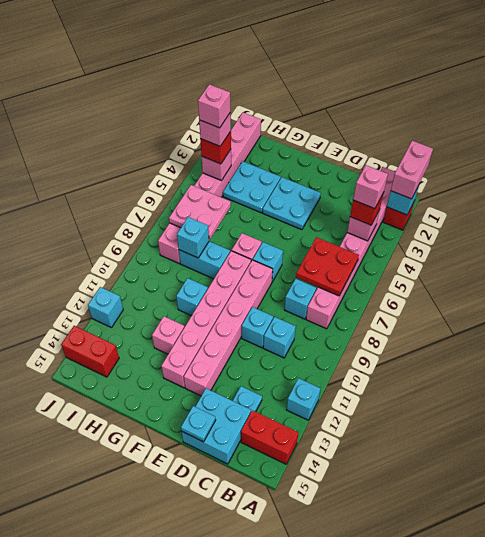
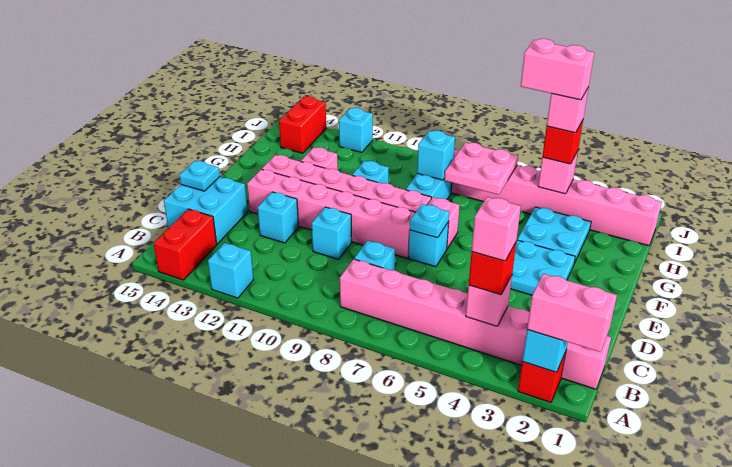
red plate B6:C7 level 2 -> none
cyan brick C10 level 1 -> cyan brick D12 level 1
cyan plate C13 level 1 -> cyan plate E7 level 2
pink brick I4 level 5 -> pink brick I4:I5 level 5

